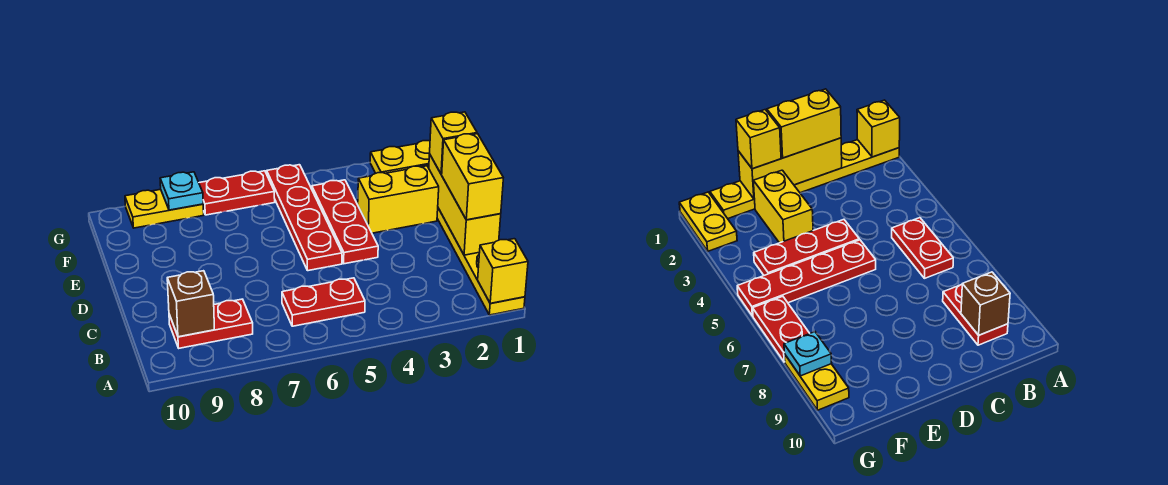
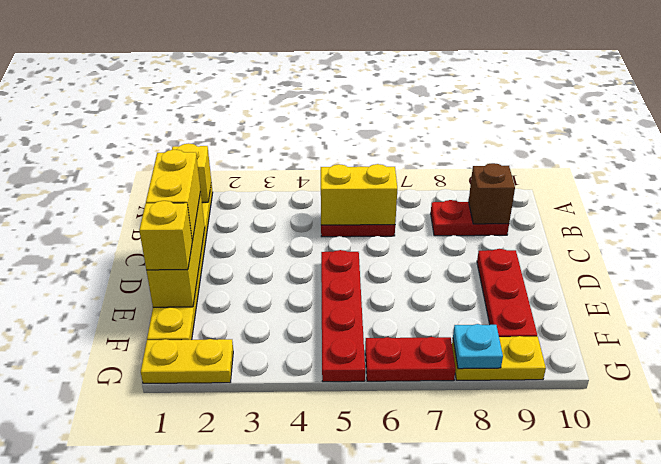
red plate D4:F4 level 1 -> red plate D9:F9 level 1
yellow brick E2:E3 level 1 -> yellow brick B5:B6 level 2

